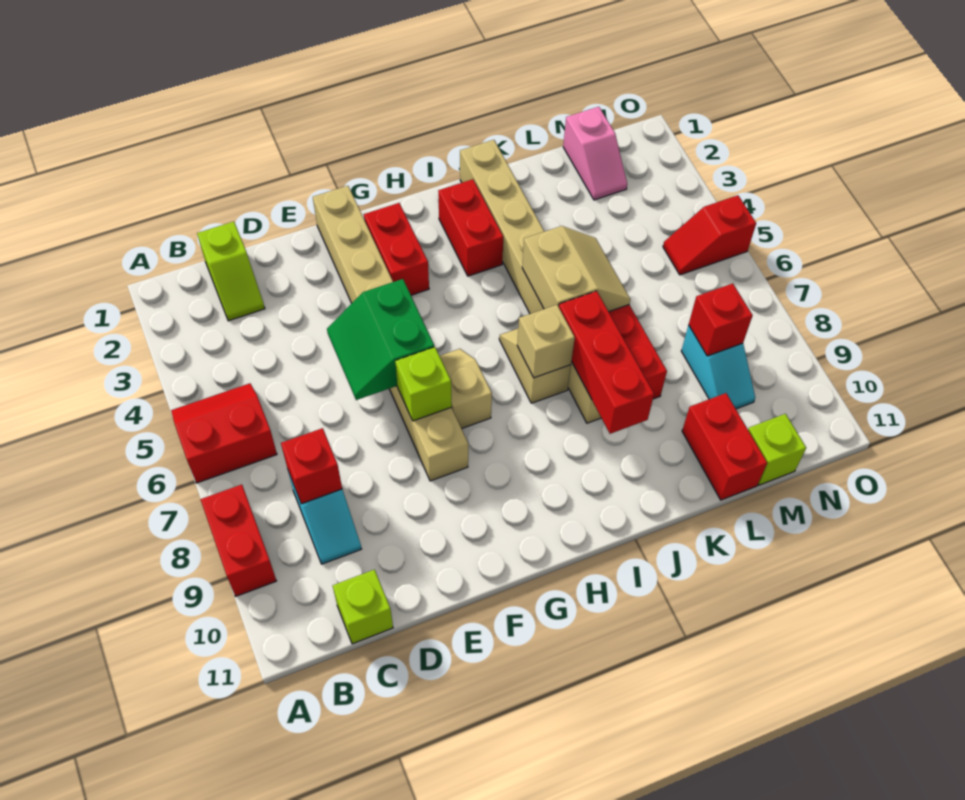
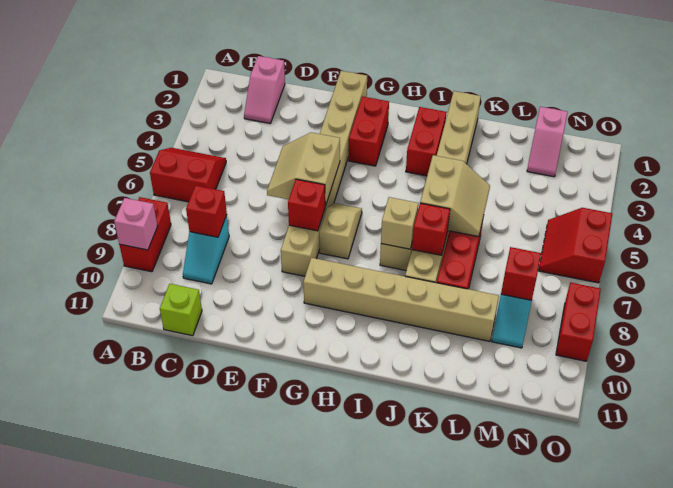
none -> pink brick A9 level 2
lime slope C1:C2 level 1 top 1 -> pink slope C1:C2 level 1 top 1
green slope E5:F6 level 2 top F -> tan slope E5:F6 level 2 top F
lime brick F7 level 2 -> red brick F7 level 2
none -> tan brick G9:L9 level 1
red brick J7:J9 level 2 -> red brick J7 level 2
red brick L10:L11 level 1 -> red brick O8:O9 level 1
lime brick M11 level 1 -> none
red slope N5:O5 level 1 top O -> red slope N5:O6 level 1 top O

